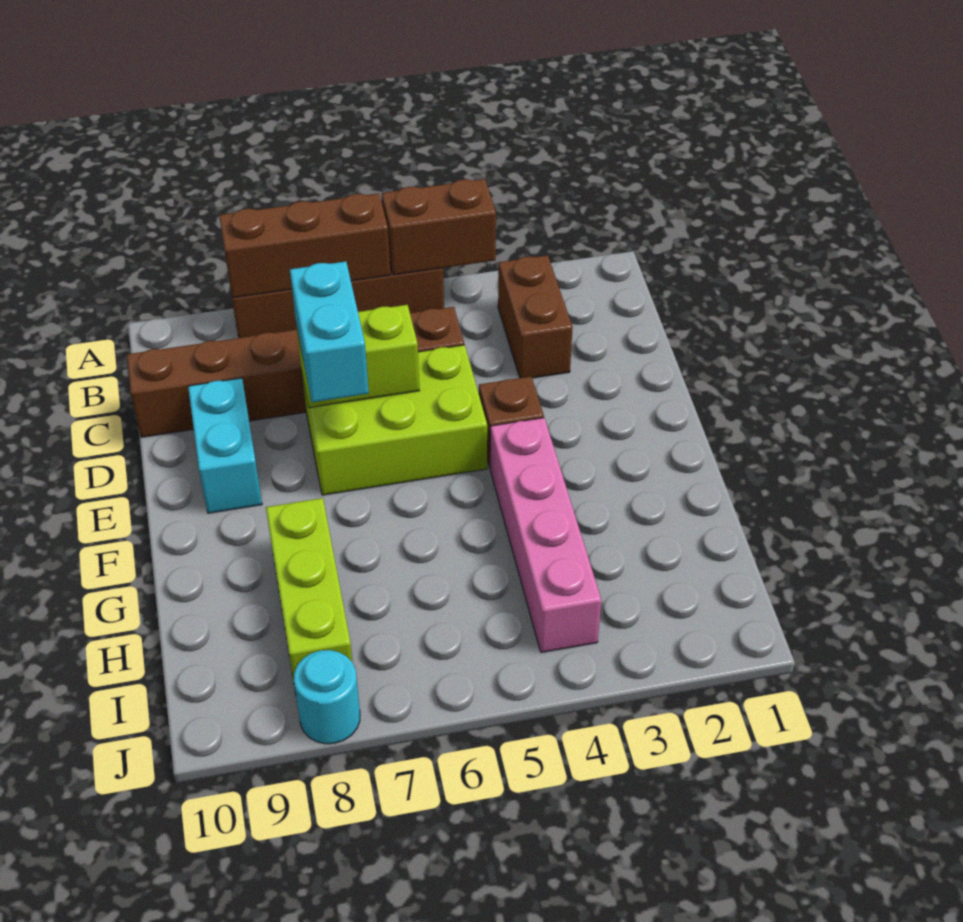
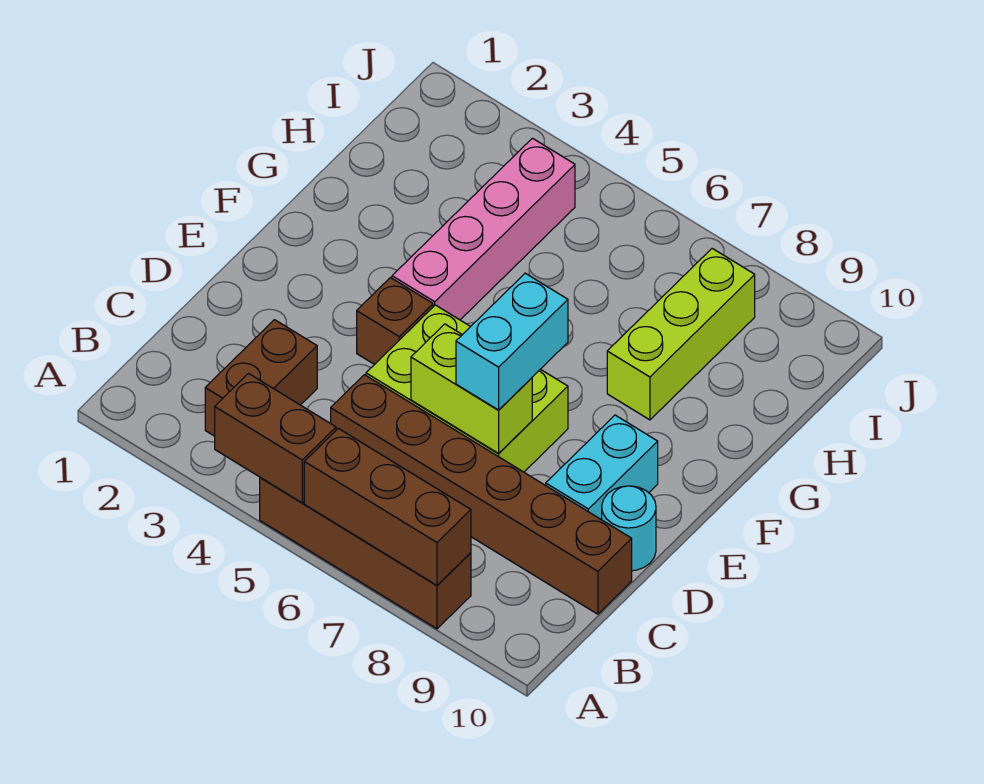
cyan round brick J8 level 1 -> cyan round brick D10 level 1

